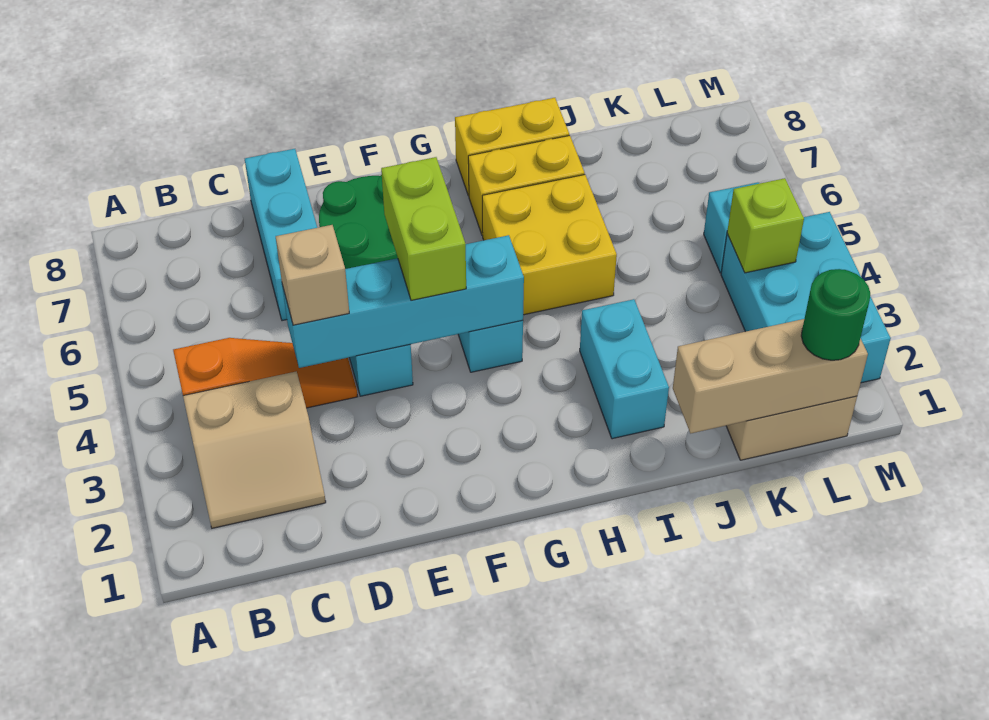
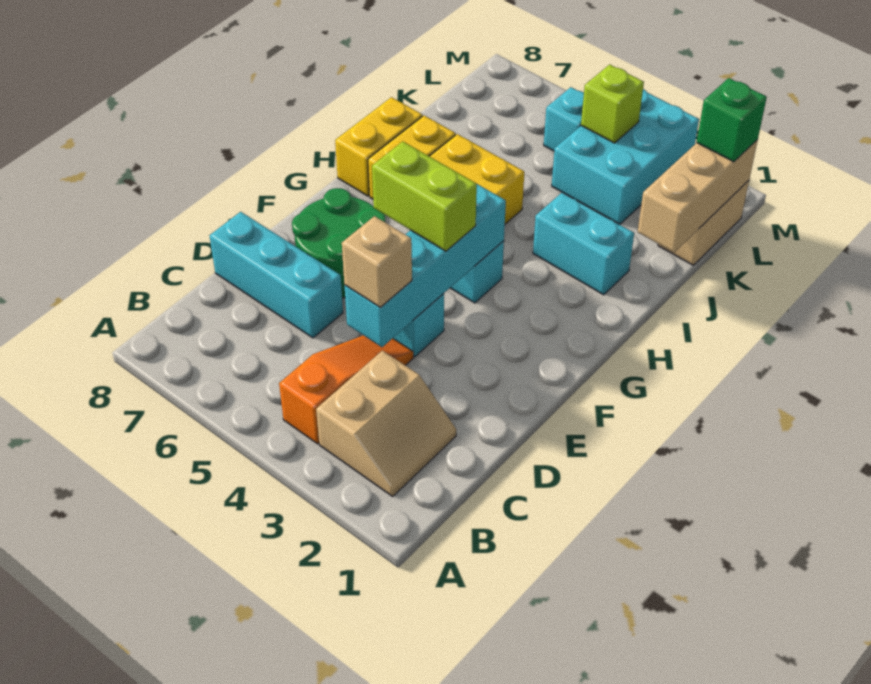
green round brick L1 level 3 -> green brick L1 level 3
cyan brick L2:M4 level 1 -> cyan brick K3:M4 level 1

